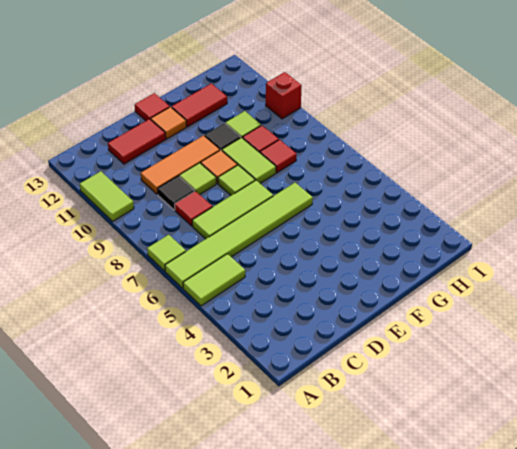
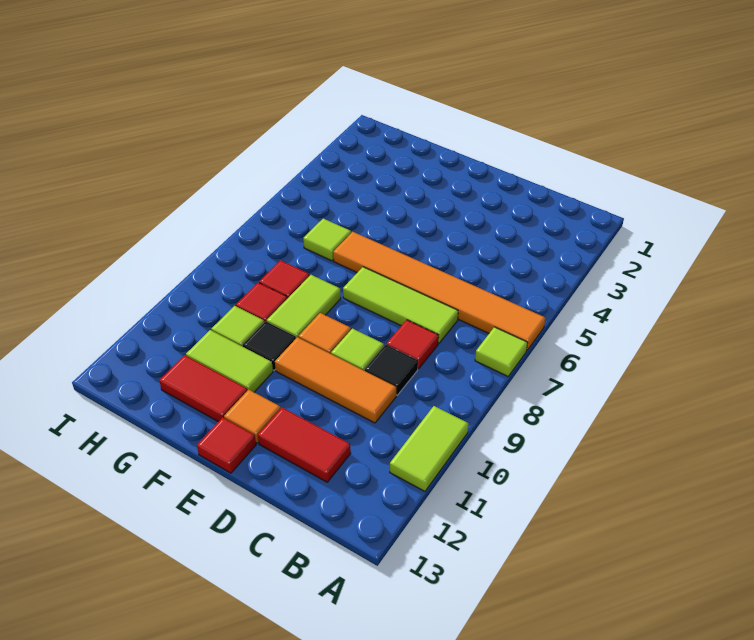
lime tile A5:B5 level 1 -> lime tile F11:G11 level 1
lime tile A6:F6 level 1 -> orange tile A6:F6 level 1
lime tile E8 level 1 -> lime tile G6 level 1
red brick I10 level 1 -> none

